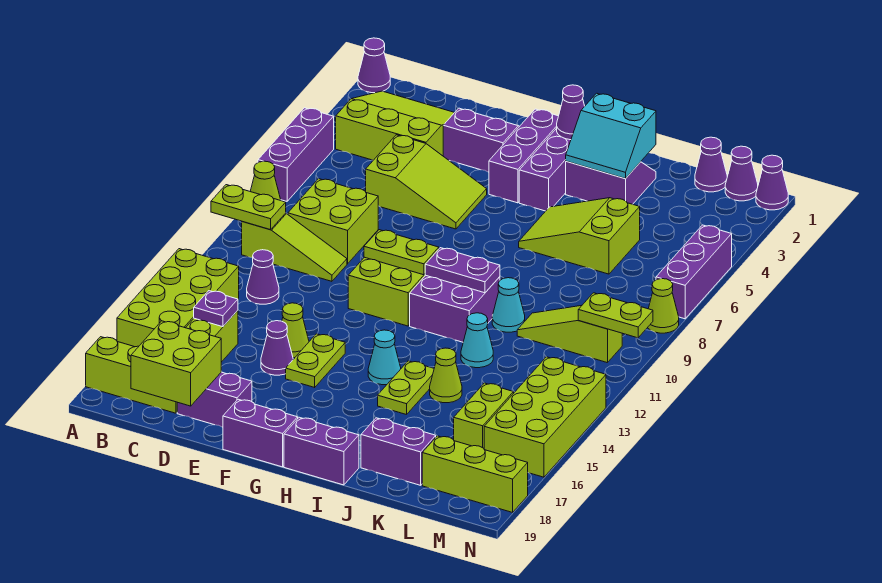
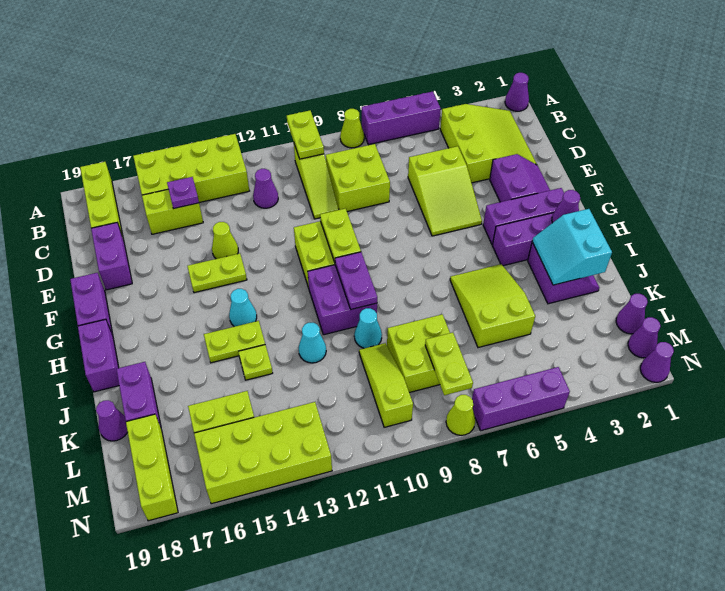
lime brick C18:D19 level 2 -> lime brick K8:L9 level 1
purple cone E15 level 1 -> purple cone K19 level 1
lime cone J14 level 1 -> lime plate J14 level 1
lime plate M10:N10 level 2 -> lime plate L8:M8 level 2

